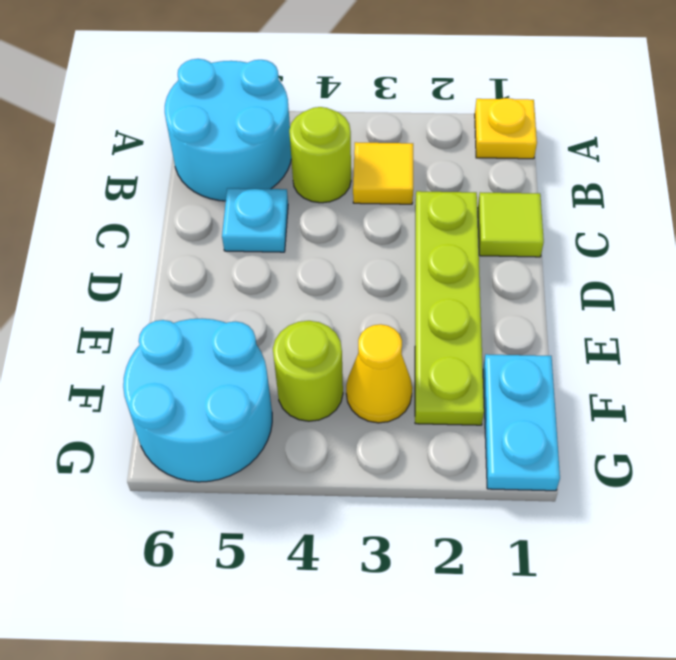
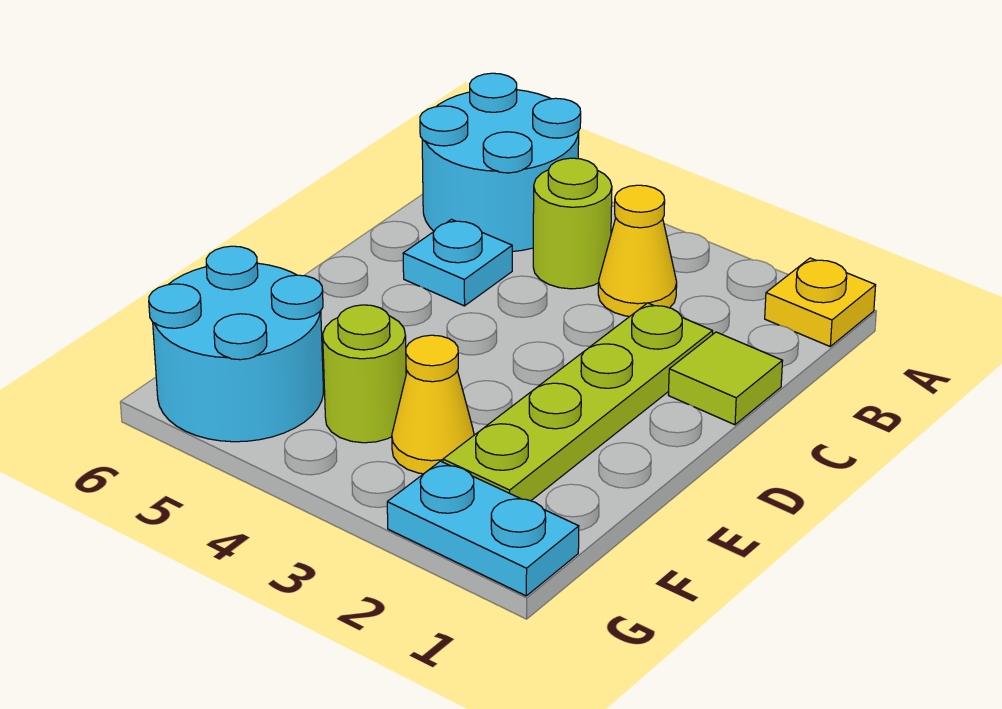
yellow tile B3 level 1 -> yellow cone B3 level 1
cyan plate F1:G1 level 1 -> cyan plate G1:G2 level 1

